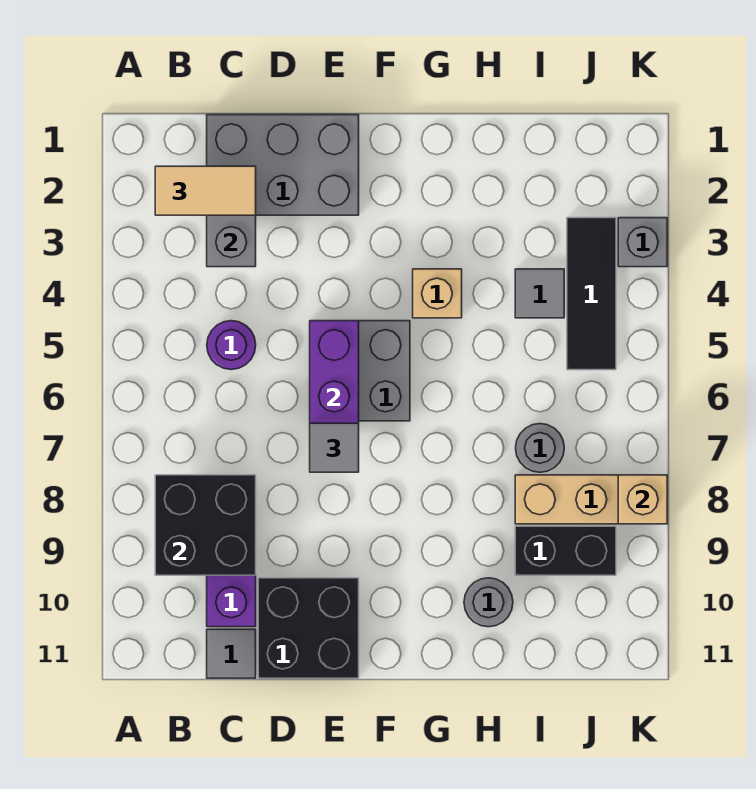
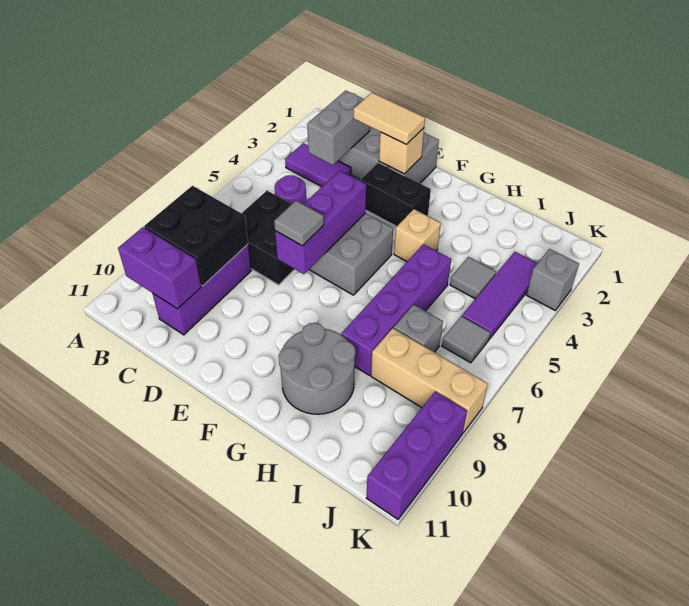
tan tile B2:C2 level 3 -> tan tile D2:E2 level 3
none -> purple tile B3:C3 level 1
none -> purple brick B10:C10 level 2
grey tile C11 level 1 -> grey tile J6 level 1
black brick D10:E11 level 1 -> black brick C6:D7 level 1
none -> purple brick H5:H8 level 1
grey round brick H10 level 1 -> grey round brick G9:H10 level 1
grey round brick I7 level 1 -> grey brick I7 level 1
black brick I9:J9 level 1 -> black brick E3:F3 level 1
black tile J3:J5 level 1 -> purple tile J3:J5 level 1
tan brick K8 level 2 -> tan brick E2 level 2
none -> purple brick K9:K11 level 1

